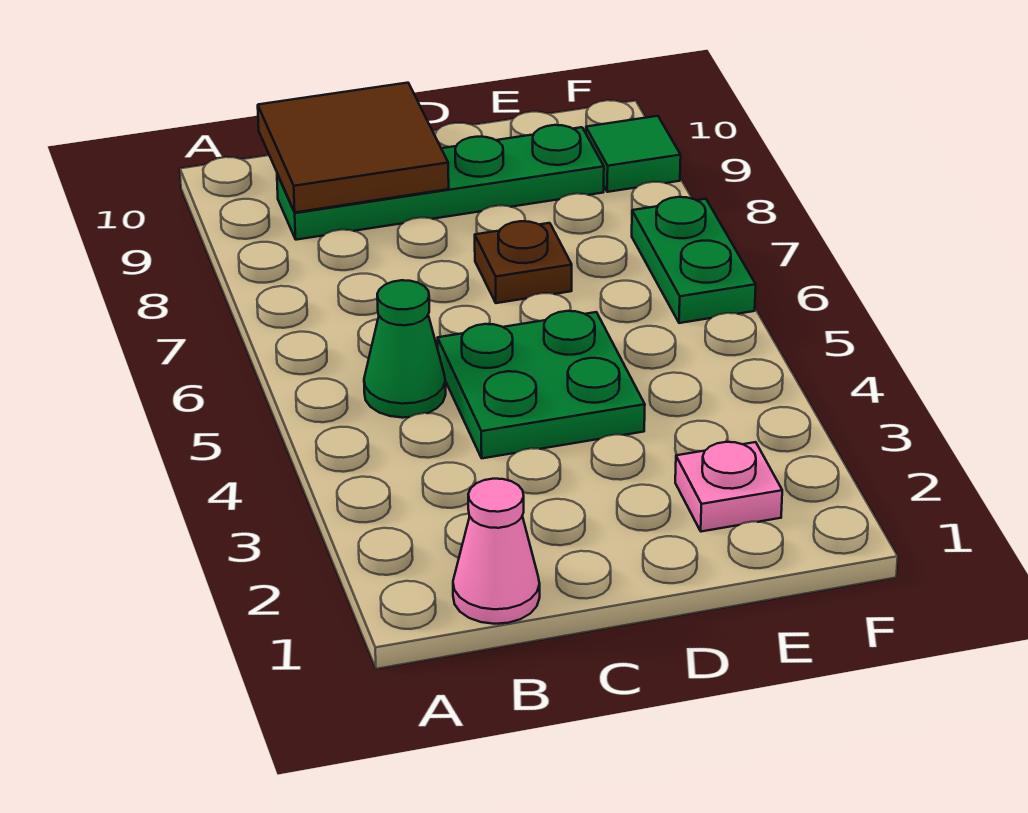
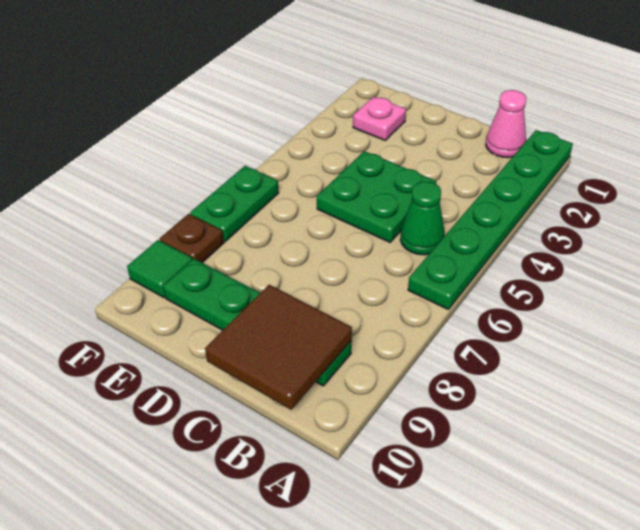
none -> green plate A1:A6 level 1
brown plate D7 level 1 -> brown plate F8 level 1

